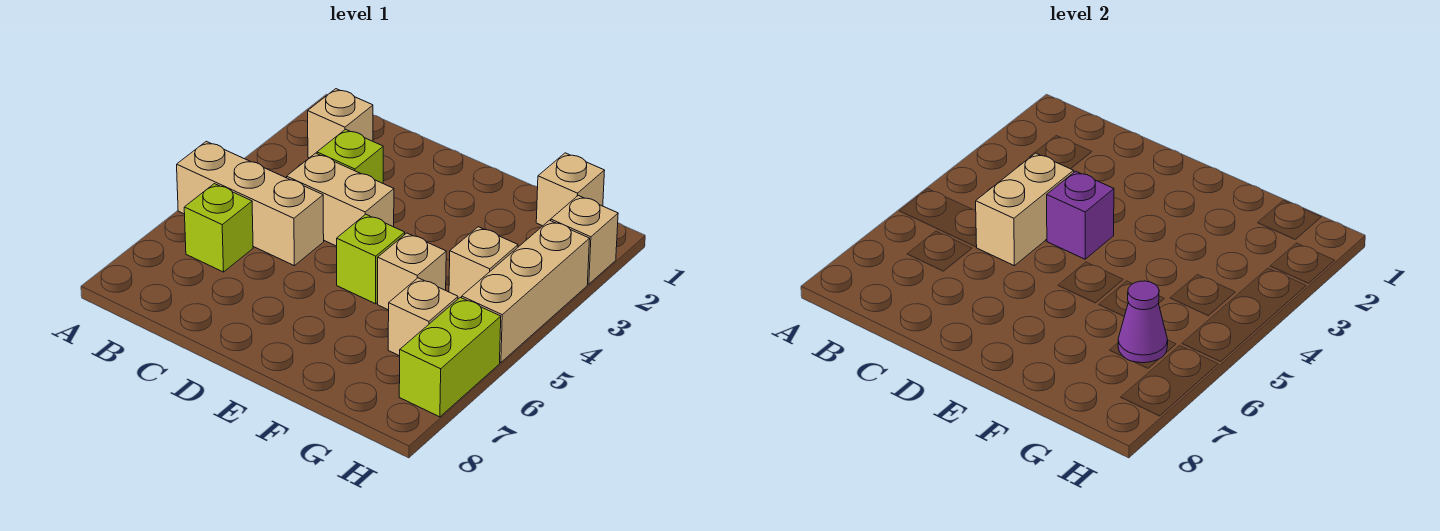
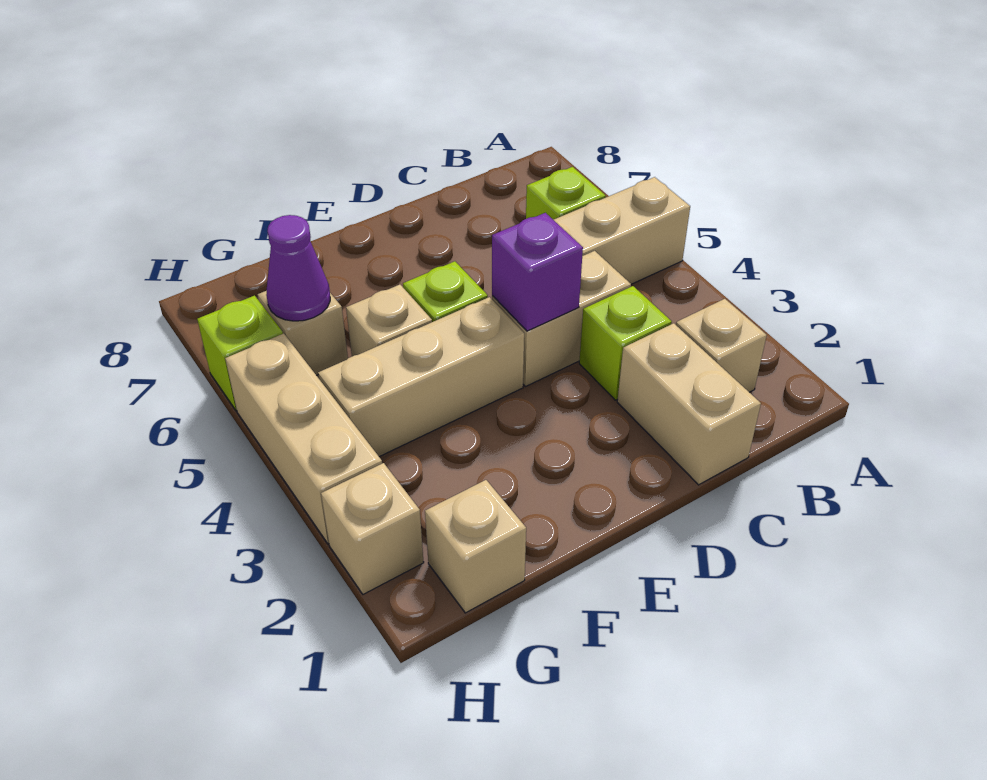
tan brick C4:C5 level 2 -> tan brick C1:C2 level 1
tan brick G4 level 1 -> tan brick E4:G4 level 1
lime brick H6:H7 level 1 -> lime brick H6 level 1

